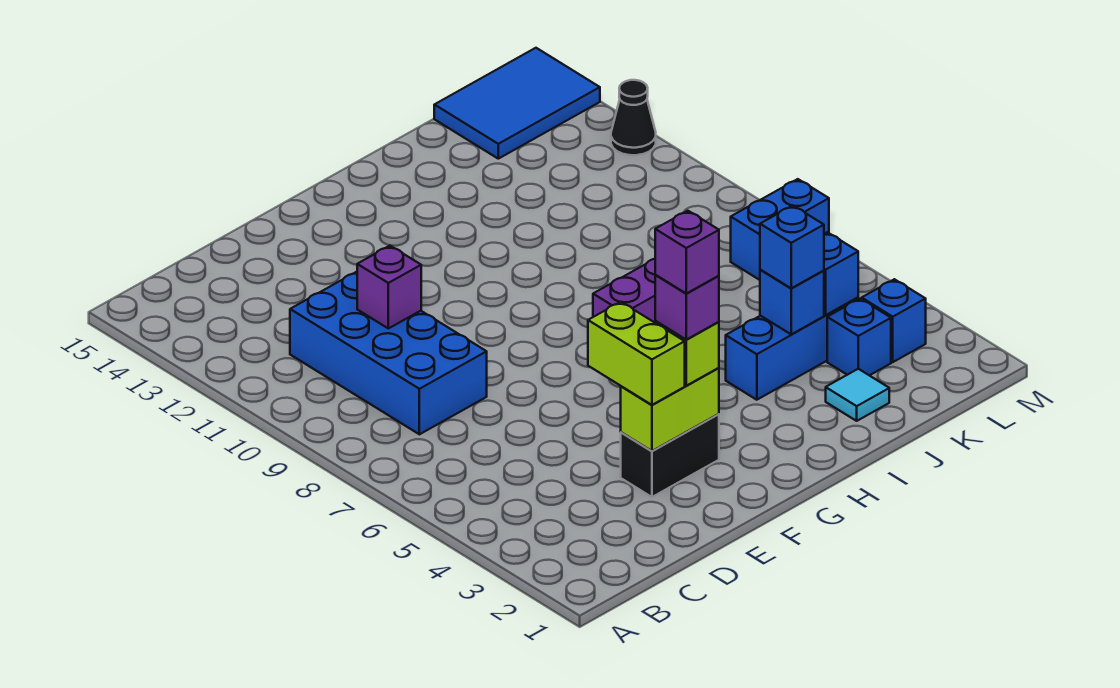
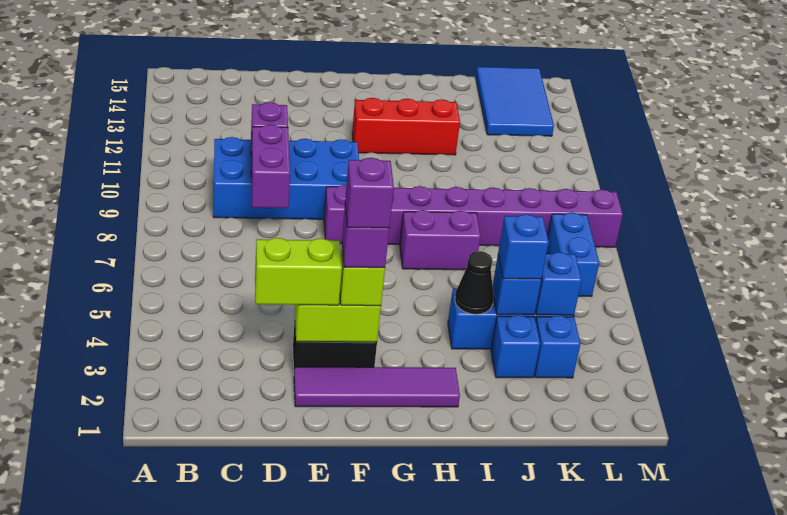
blue brick C8:D11 level 1 -> blue brick C9:F10 level 1
none -> purple brick D8:D9 level 2
none -> purple tile E2:H2 level 1
lime brick E3:E4 level 3 -> lime brick D3:E3 level 3
none -> purple brick F8:M8 level 1
none -> red brick G12:I12 level 1
cyan tile J2 level 1 -> none
blue tile K14:M15 level 1 -> blue tile K13:L15 level 1
blue brick L3 level 1 -> blue brick J3 level 1
blue brick L7:M7 level 1 -> blue brick L6:L7 level 1
black cone M12 level 1 -> black cone I4 level 2

